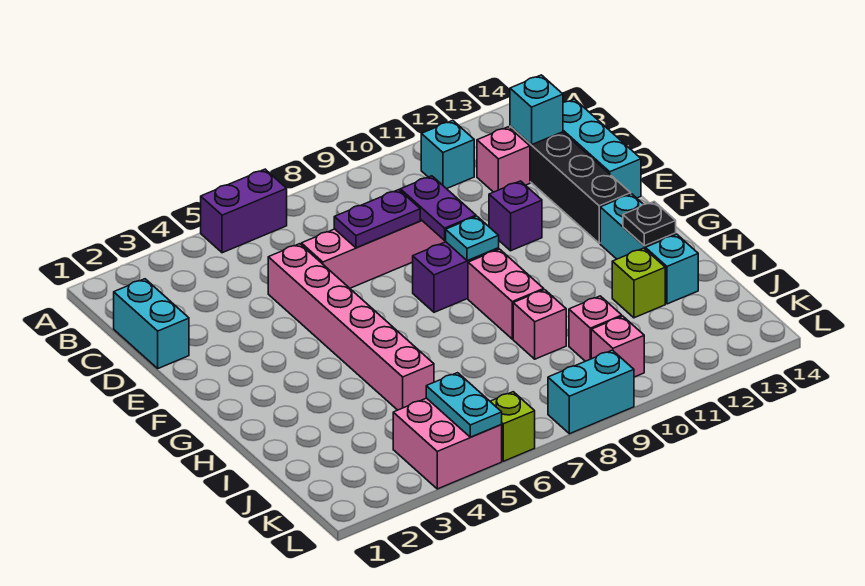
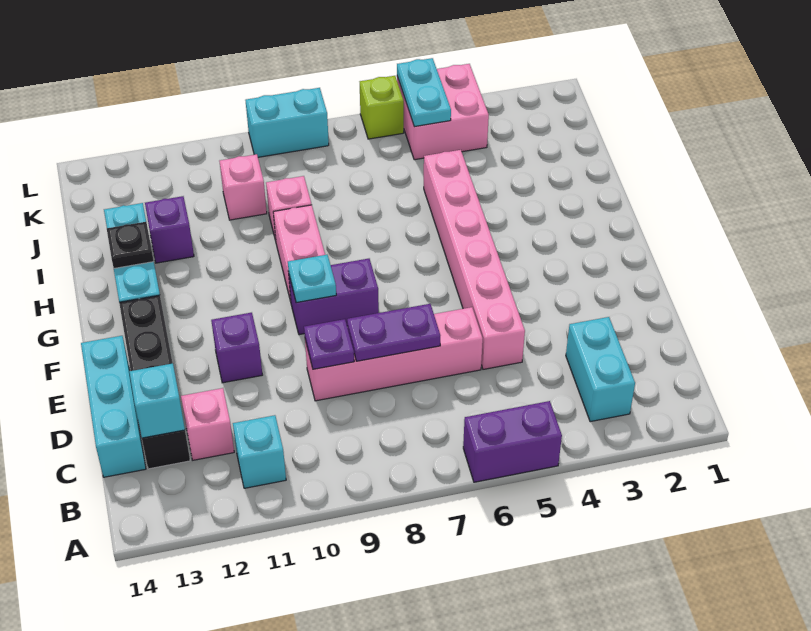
cyan brick C1:D1 level 1 -> cyan brick B3:C3 level 1
purple plate D9:E9 level 2 -> purple plate D9 level 2
lime brick I12 level 1 -> purple brick I12 level 1
pink brick K10 level 1 -> none

